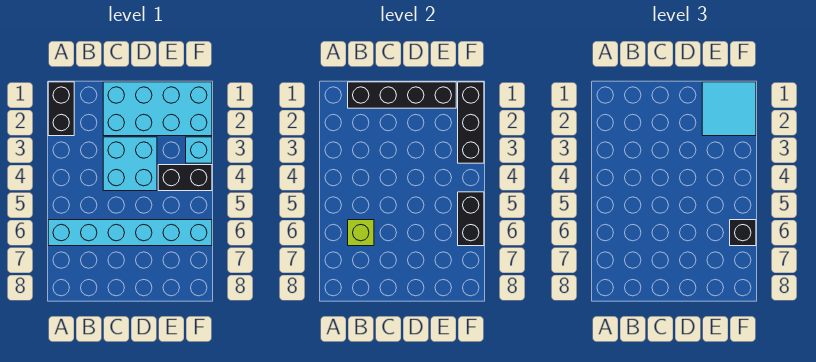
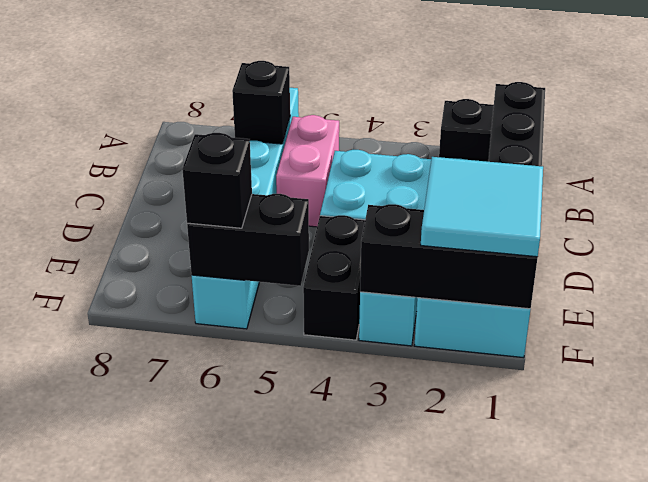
none -> pink brick B5:C5 level 1
lime brick B6 level 2 -> black brick B6 level 2

